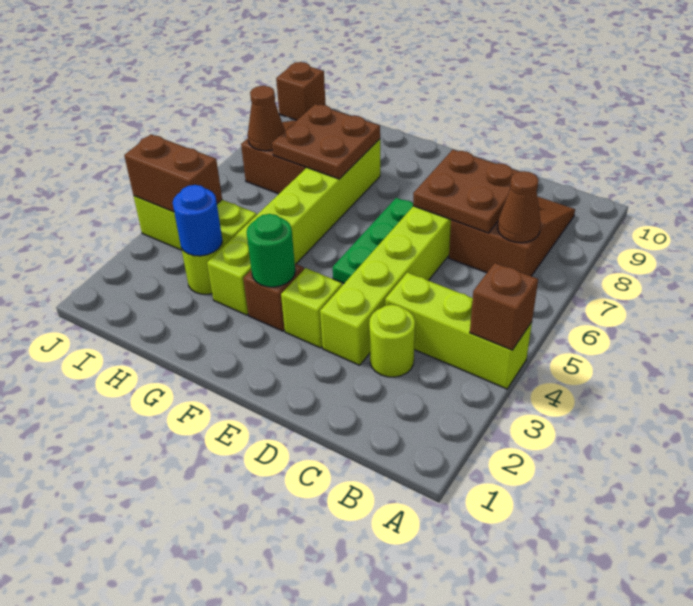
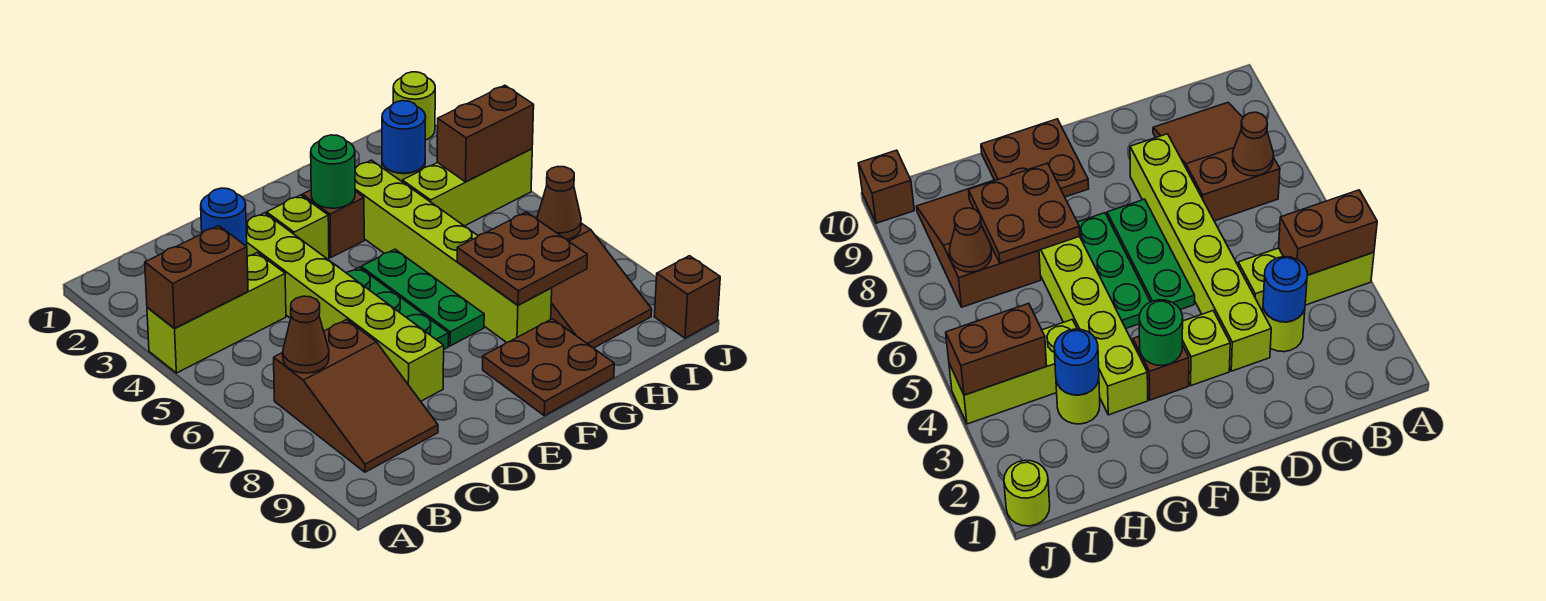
brown brick A4 level 2 -> brown brick A4:B4 level 2
none -> blue round brick C3 level 2
brown plate C7:D8 level 2 -> brown plate F9:G10 level 1
none -> green plate F5:F7 level 1
none -> lime round brick J1 level 1

